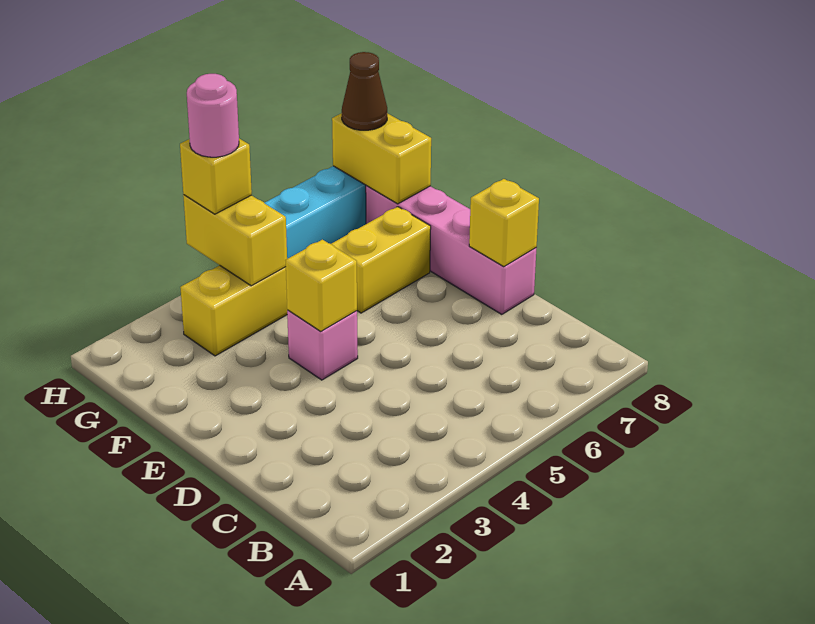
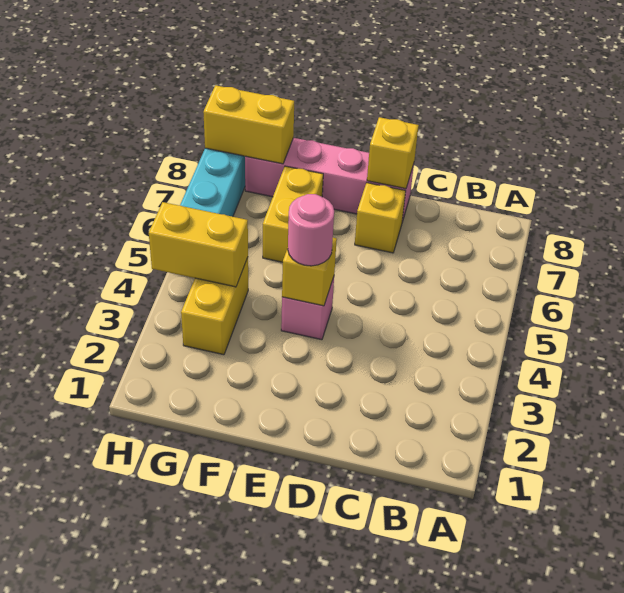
yellow brick H4 level 3 -> yellow brick D7 level 1
pink round brick H4 level 4 -> pink round brick E4 level 3
brown cone H8 level 3 -> none

